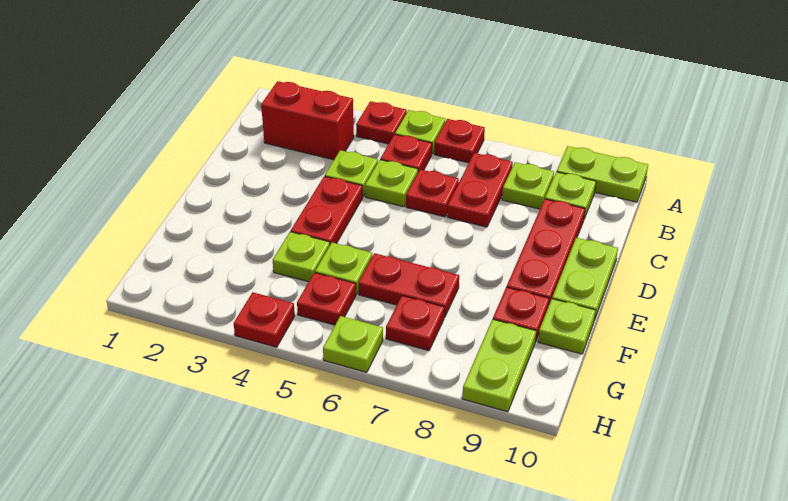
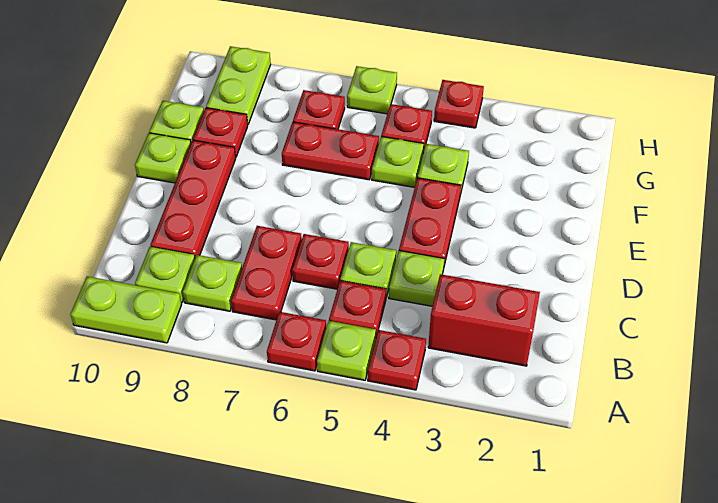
lime plate D10:E10 level 1 -> lime plate E10 level 1

